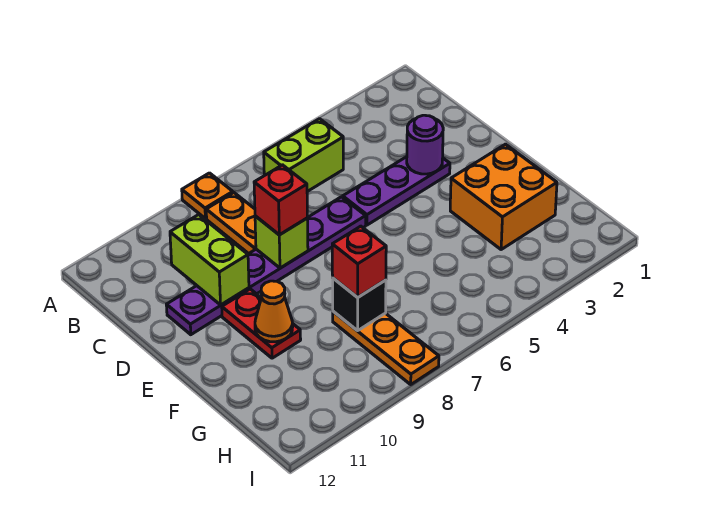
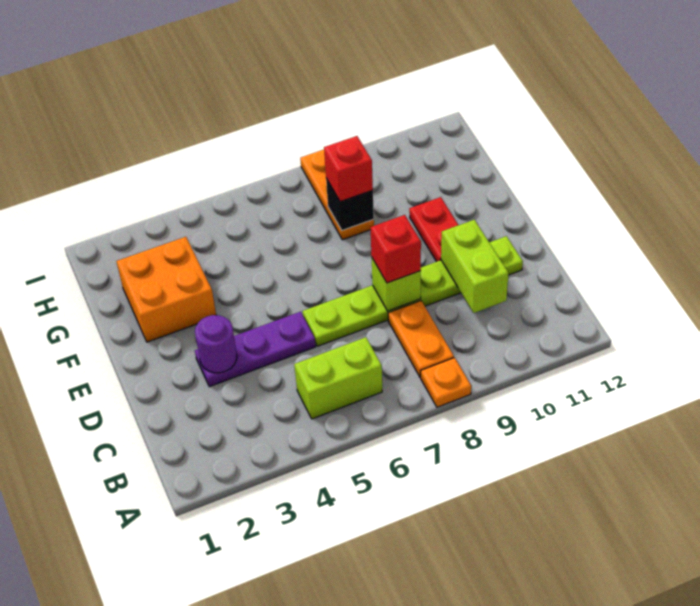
purple plate D6:D11 level 1 -> lime plate D6:D11 level 1
orange cone F10 level 2 -> none

